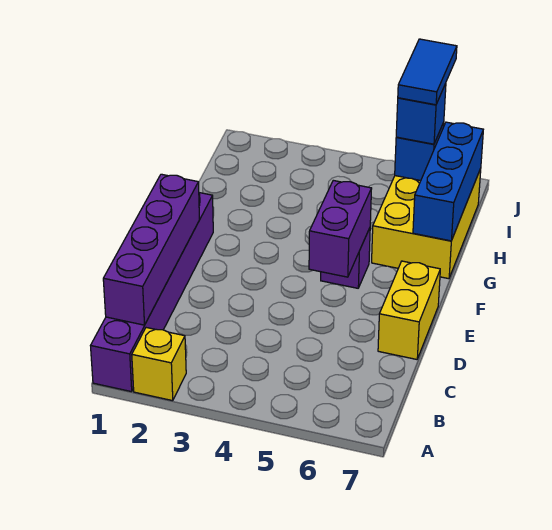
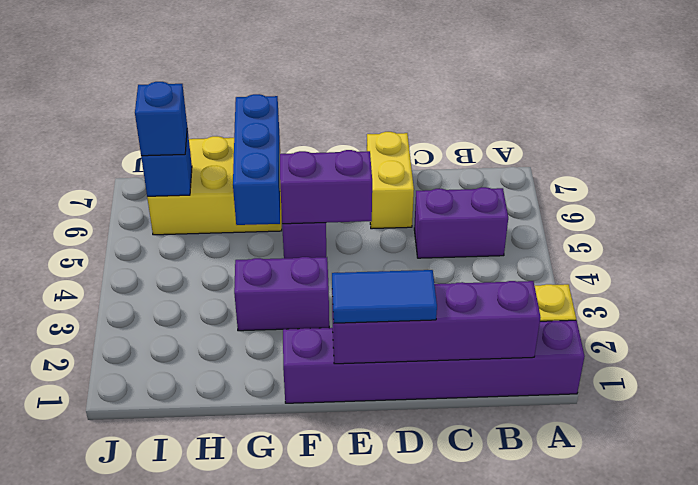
none -> purple brick B5:C5 level 1
yellow brick D7:E7 level 1 -> yellow brick D6:D7 level 1
none -> purple brick F3:G3 level 1
blue brick G7:I7 level 2 -> blue brick G5:G7 level 2
blue tile I6:J6 level 4 -> blue tile D1:E1 level 3

